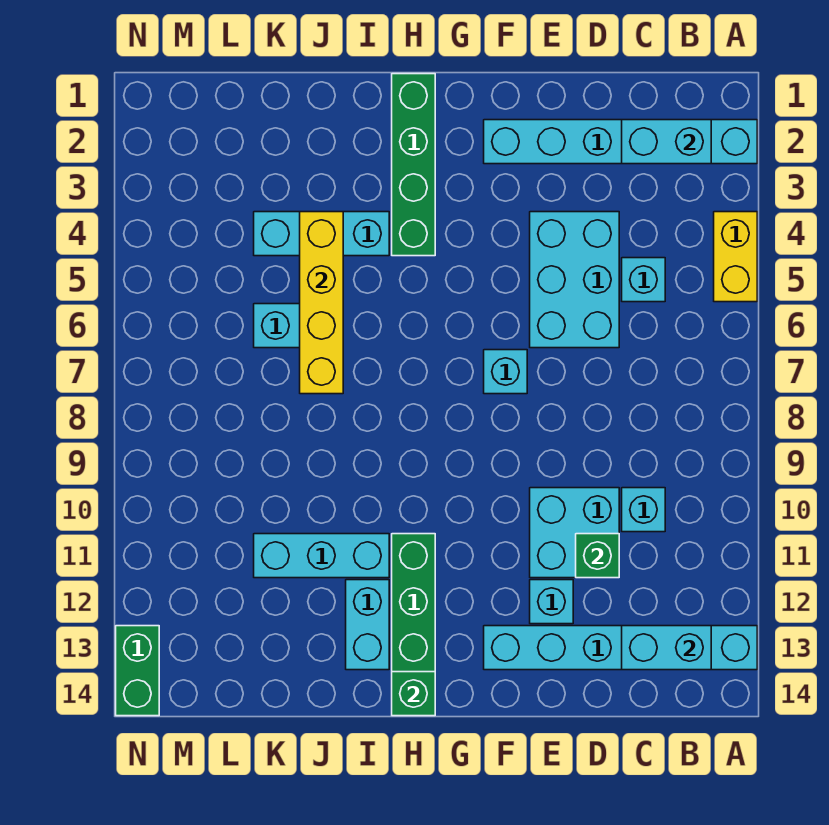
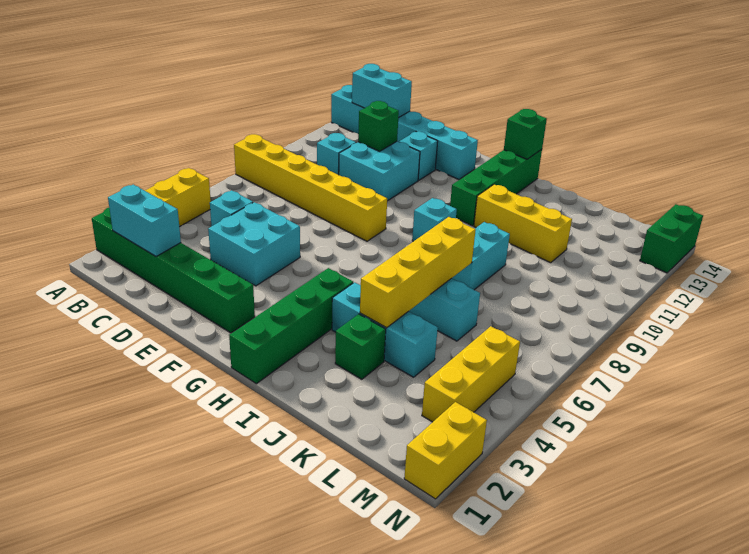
cyan brick A2:F2 level 1 -> green brick A2:F2 level 1
none -> yellow brick A8:F8 level 1
cyan brick D4:E6 level 1 -> cyan brick D4:E5 level 1
cyan brick F7 level 1 -> cyan brick H9 level 1
cyan brick I11:K11 level 1 -> yellow brick I11:K11 level 1
cyan brick I12:I13 level 1 -> cyan brick J8:J9 level 1
none -> green brick J3 level 1
none -> yellow brick M3:M5 level 1
none -> yellow brick N1:N2 level 1

